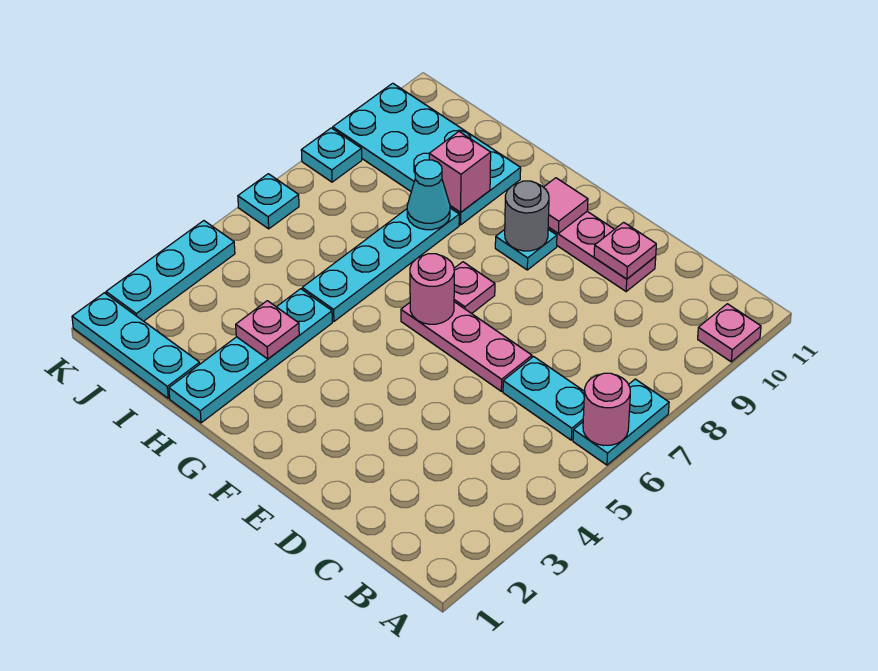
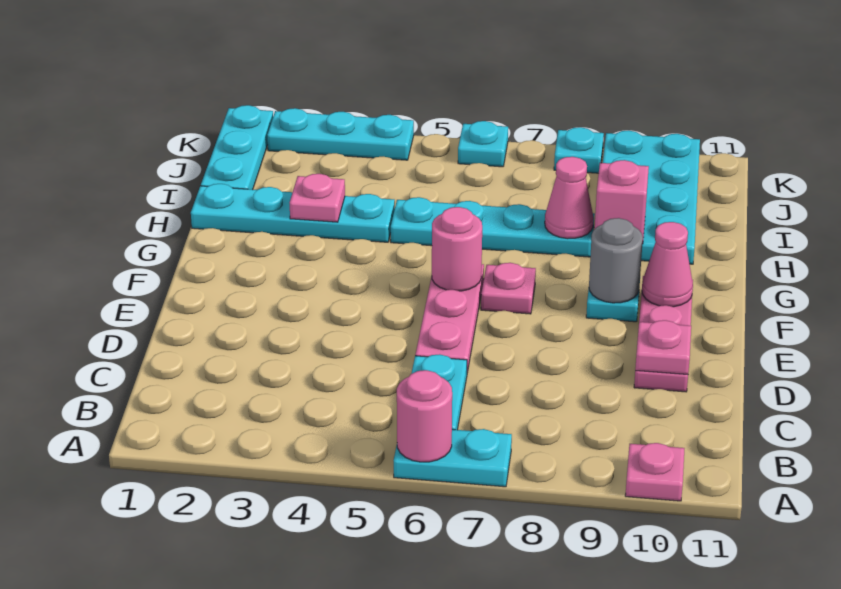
pink tile F10 level 2 -> pink cone F10 level 2
cyan cone H8 level 2 -> pink cone H8 level 2

